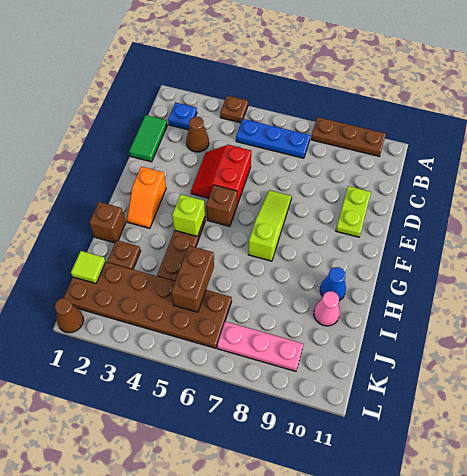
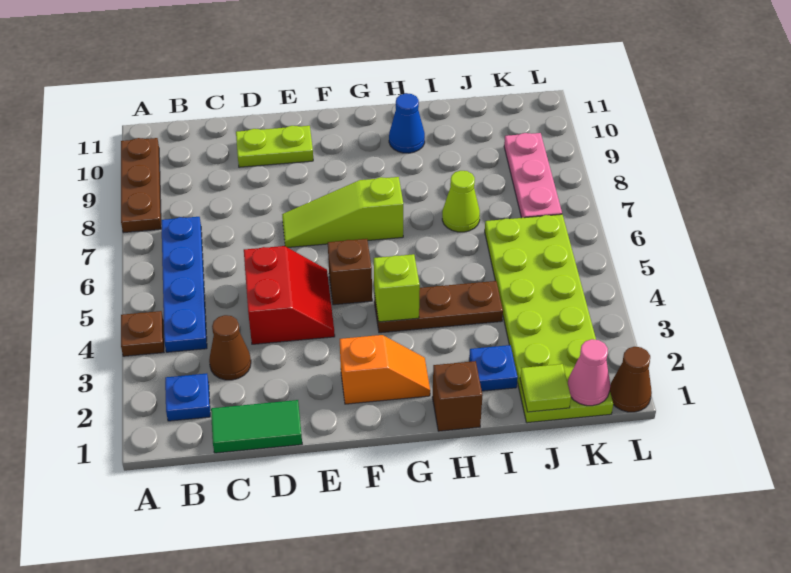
blue plate B5:B7 level 1 -> blue plate B4:B7 level 1
red slope D4:E5 level 1 top 5 -> red slope D4:E5 level 1 top D
brown plate I2 level 1 -> blue plate I2 level 1
brown brick I5:J5 level 2 -> none
none -> lime cone I7 level 1
pink cone I10 level 1 -> pink cone K1 level 2
brown plate J1:K6 level 1 -> lime plate J1:K6 level 1

